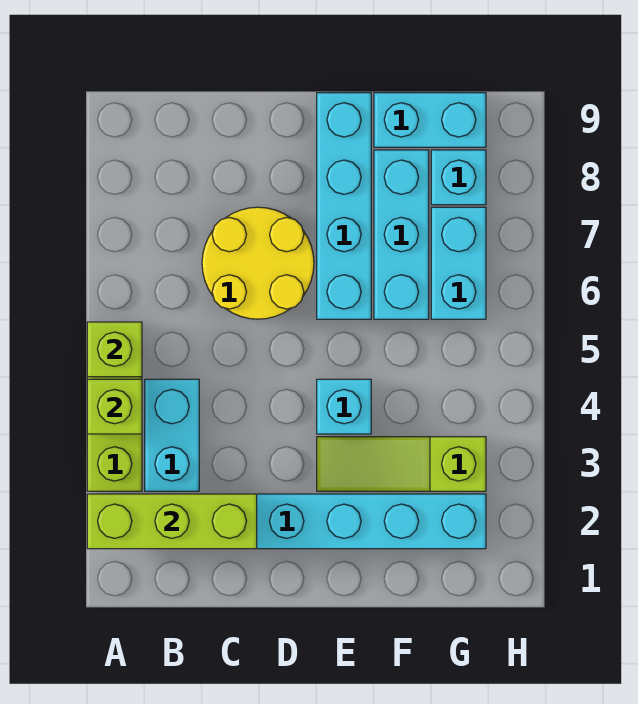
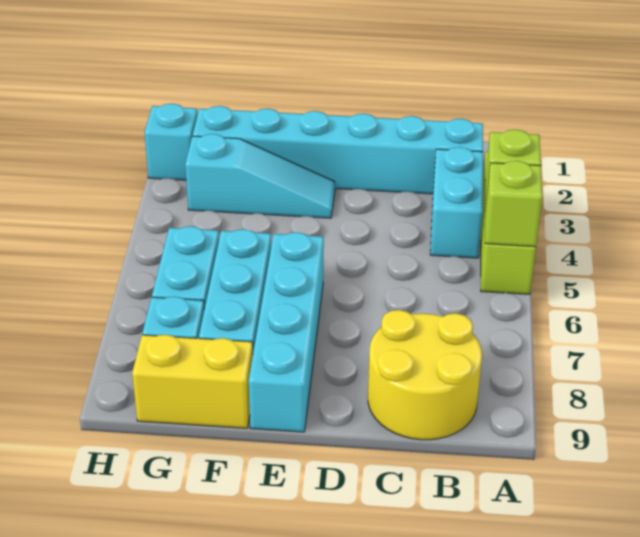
lime brick A2:C2 level 2 -> none
yellow round brick C6:D7 level 1 -> yellow round brick B8:C9 level 1
lime slope E3:G3 level 1 top G -> cyan slope E3:G3 level 1 top G
cyan brick E4 level 1 -> cyan brick H2 level 1
cyan brick F9:G9 level 1 -> yellow brick F9:G9 level 1

